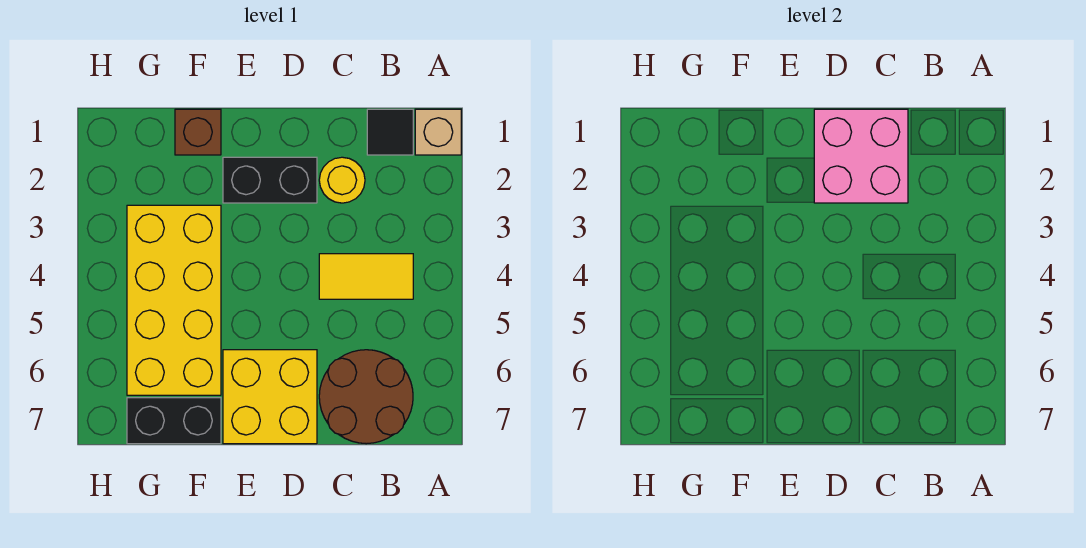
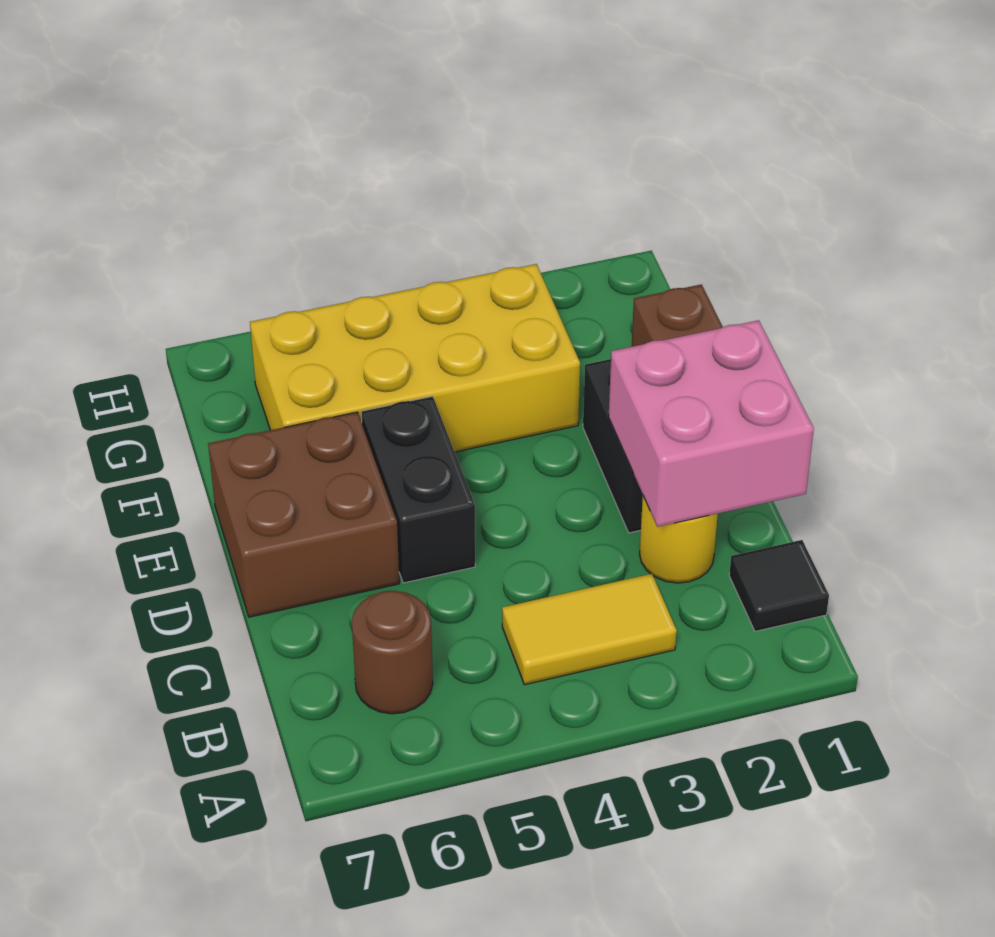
tan brick A1 level 1 -> none
yellow tile B4:C4 level 1 -> yellow tile B3:B4 level 1
brown round brick B6:C7 level 1 -> brown round brick B6 level 1
yellow brick D6:E7 level 1 -> brown brick D6:E7 level 1
black brick F7:G7 level 1 -> black brick D5:E5 level 1

